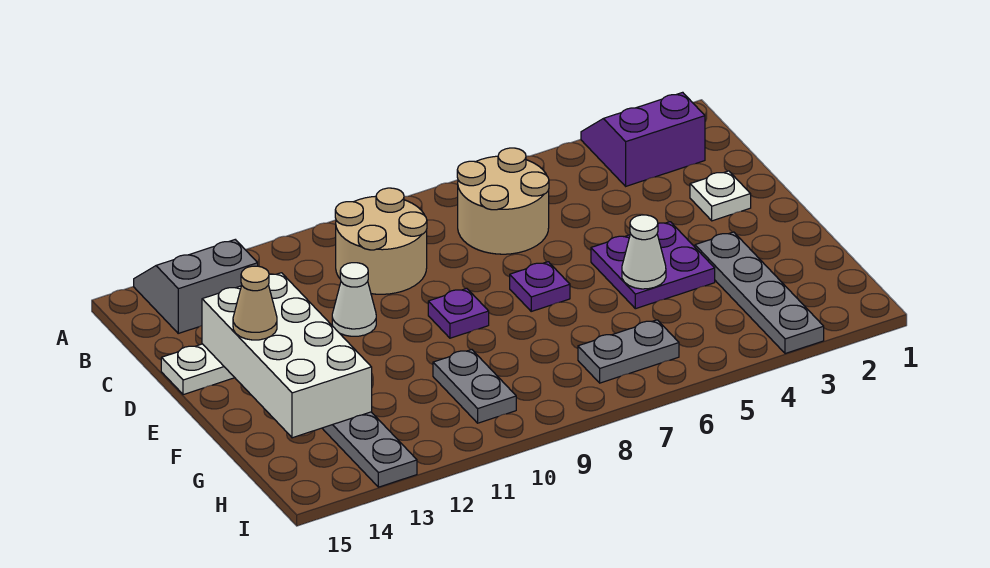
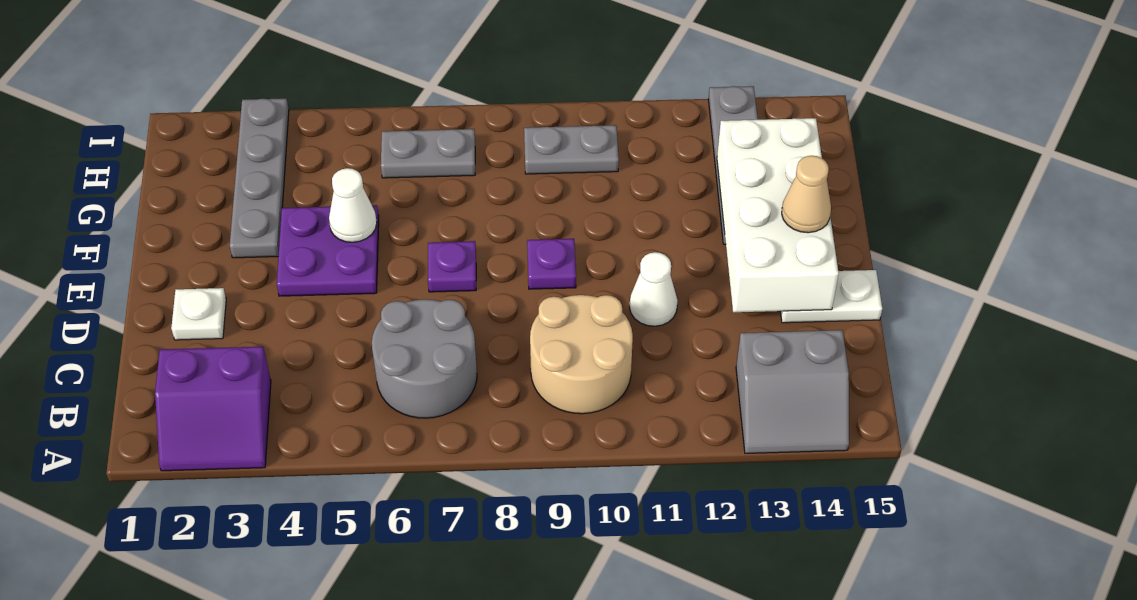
tan round brick B6:C7 level 1 -> grey round brick B6:C7 level 1
grey plate G10:H10 level 1 -> grey plate H9:H10 level 1

